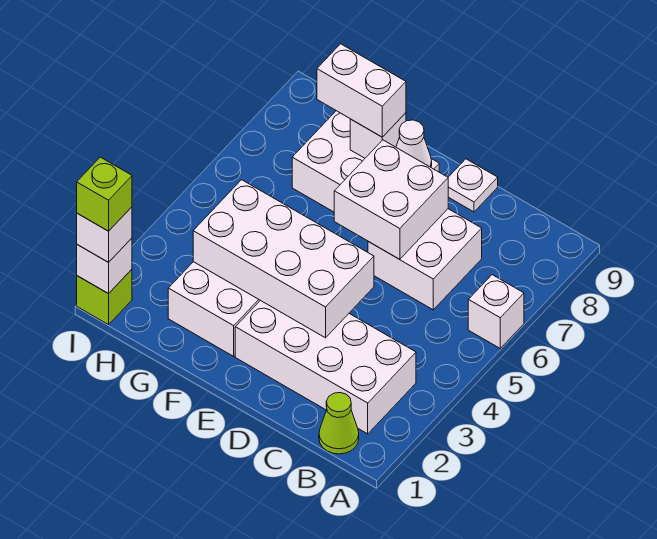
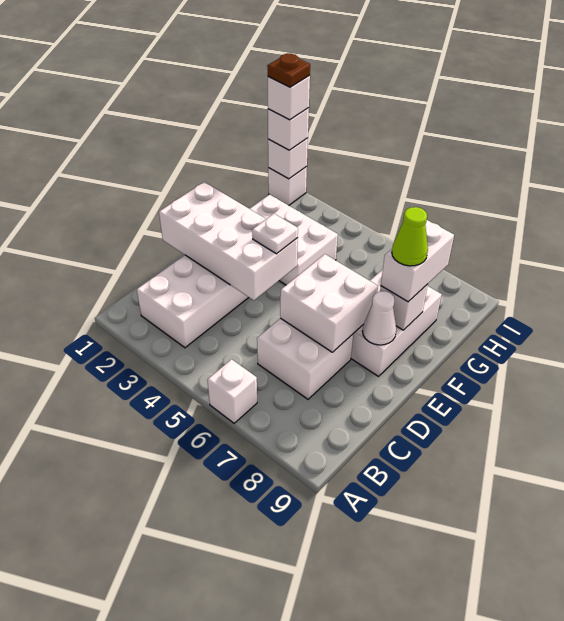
lime cone B1 level 1 -> lime cone F8 level 4
white brick D3:G4 level 2 -> white brick D1:E4 level 2
white plate D9 level 1 -> white plate E4 level 3
lime brick I1 level 1 -> white brick I1 level 1
lime brick I1 level 4 -> white brick I1 level 4
none -> brown plate I1 level 5

